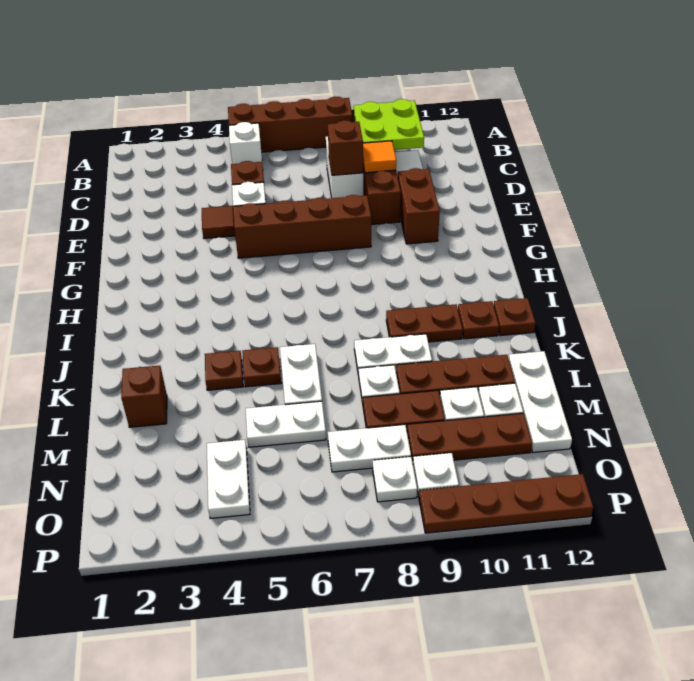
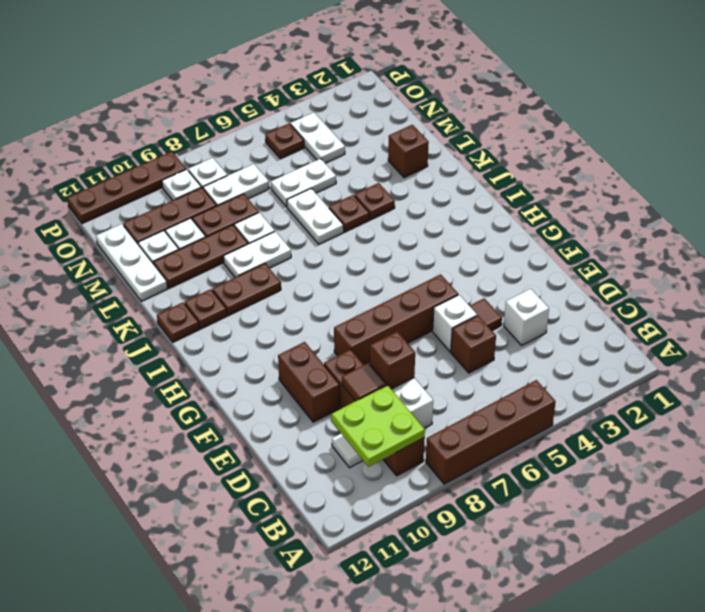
white brick B5 level 1 -> white brick D3 level 1
orange tile D9 level 2 -> brown tile D9 level 2
none -> brown plate O5 level 1

